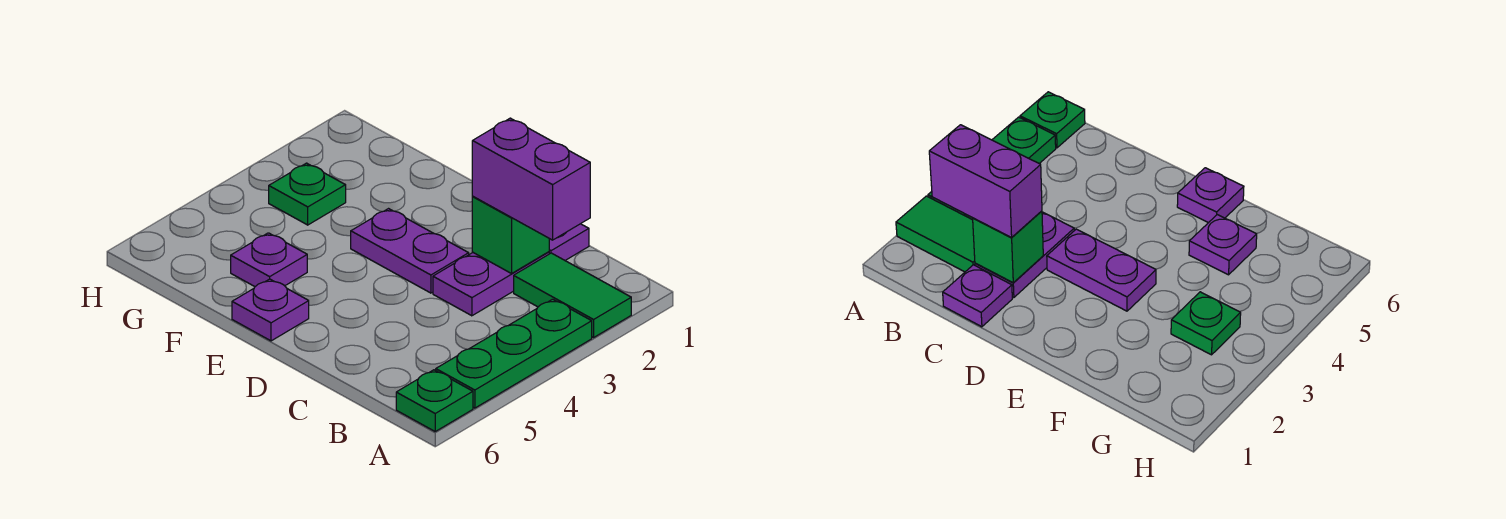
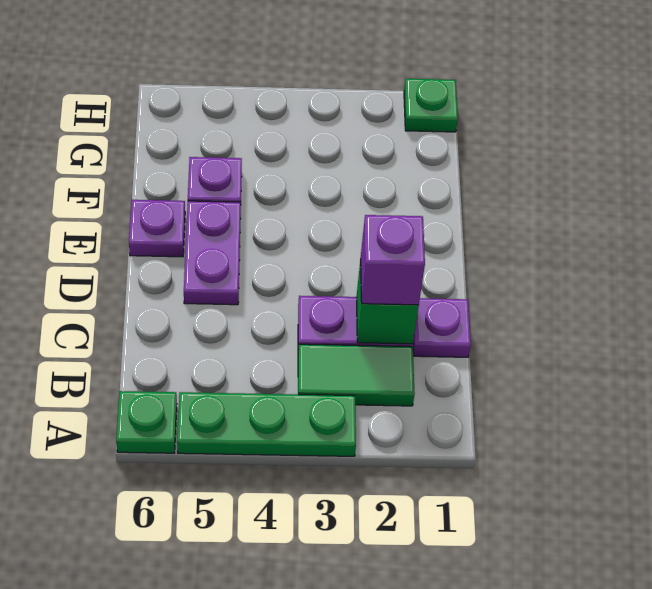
green tile A2:B2 level 1 -> green tile B2:B3 level 1
purple brick B2:C2 level 3 -> purple brick C2 level 3
purple plate D3:E3 level 1 -> purple plate D5:E5 level 1
green plate G3 level 1 -> green plate H1 level 1

